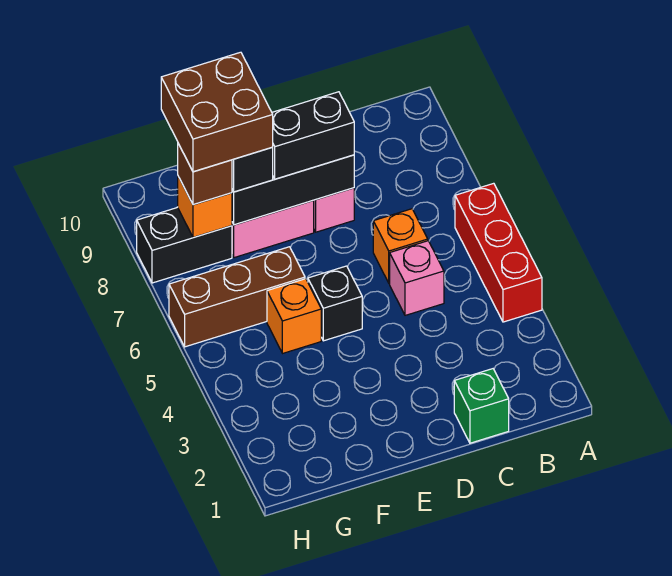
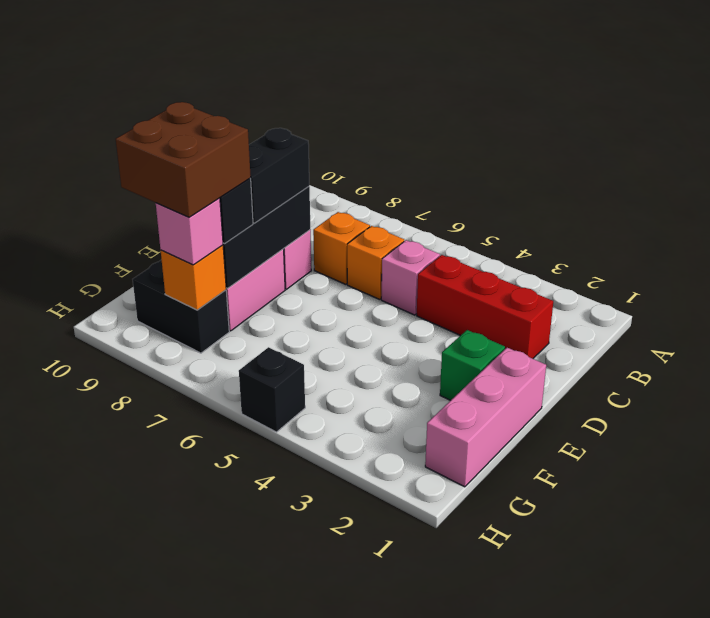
red brick A4:A6 level 1 -> red brick C2:C4 level 1
green brick C1 level 1 -> green brick E2 level 1
none -> pink brick E1:G1 level 1
black brick E5 level 1 -> black brick H5 level 1
orange brick F5 level 1 -> orange brick C7 level 1
brown brick F6:H6 level 1 -> none
black brick G8:H8 level 1 -> black brick G8:G9 level 1
brown brick G8 level 3 -> pink brick G8 level 3

